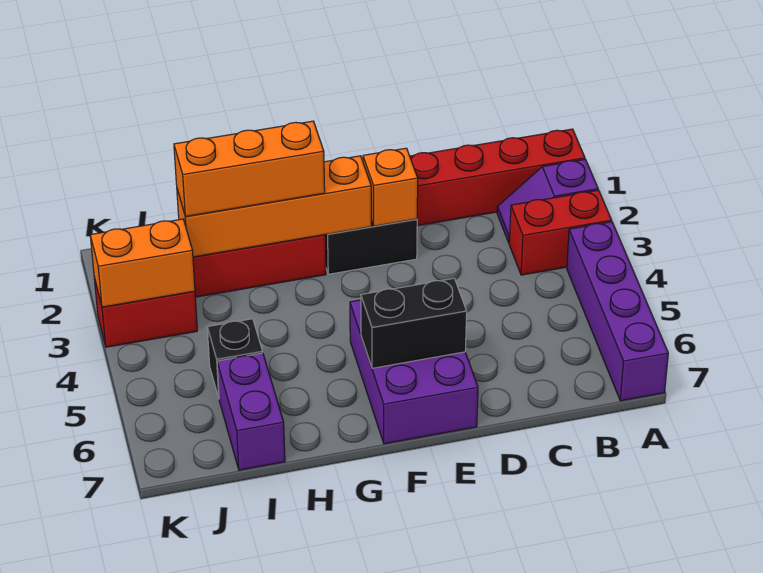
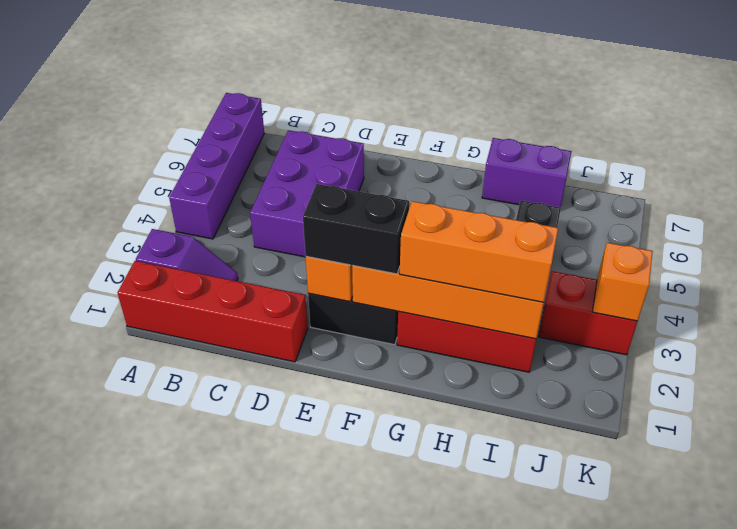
red brick A3:B3 level 1 -> none
purple brick E5:F7 level 1 -> purple brick C4:D6 level 1
black brick E6:F6 level 2 -> black brick E2:F2 level 3
purple brick I6:I7 level 1 -> purple brick H7:I7 level 1
orange brick J3:K3 level 2 -> orange brick K3 level 2

